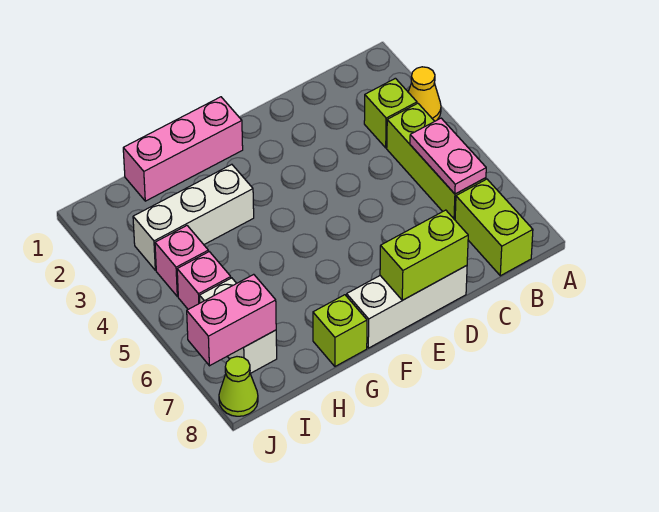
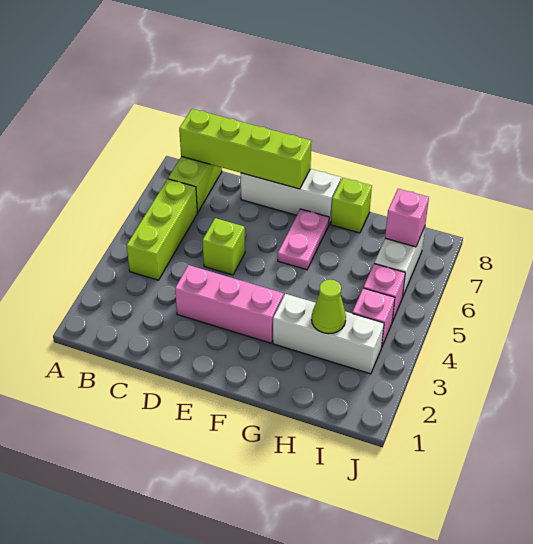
yellow cone A3 level 1 -> none
lime brick B3 level 1 -> lime brick D5 level 1
pink plate B5:B6 level 2 -> pink plate F6:F7 level 1
lime brick D8:E8 level 2 -> lime brick B8:E8 level 2
pink brick F1:H1 level 1 -> pink brick D3:F3 level 1
pink brick I7:J7 level 2 -> pink brick I7 level 2
lime cone J8 level 1 -> lime cone H3 level 2

